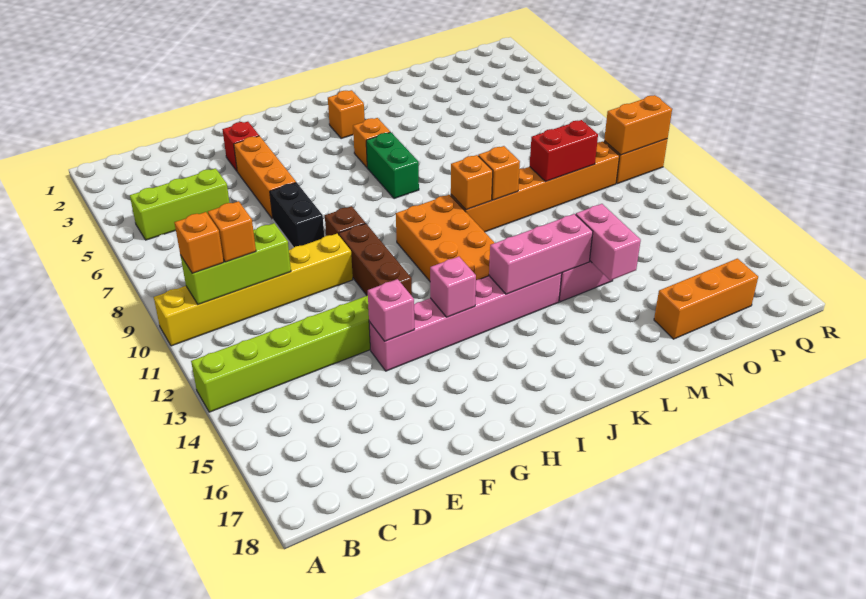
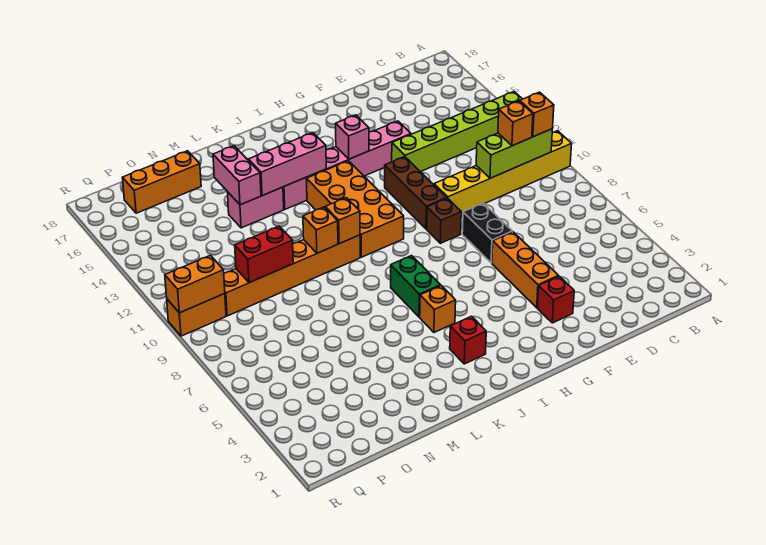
lime brick B5:D5 level 1 -> none
pink brick F14 level 2 -> none
orange brick J3 level 1 -> red brick J3 level 1

